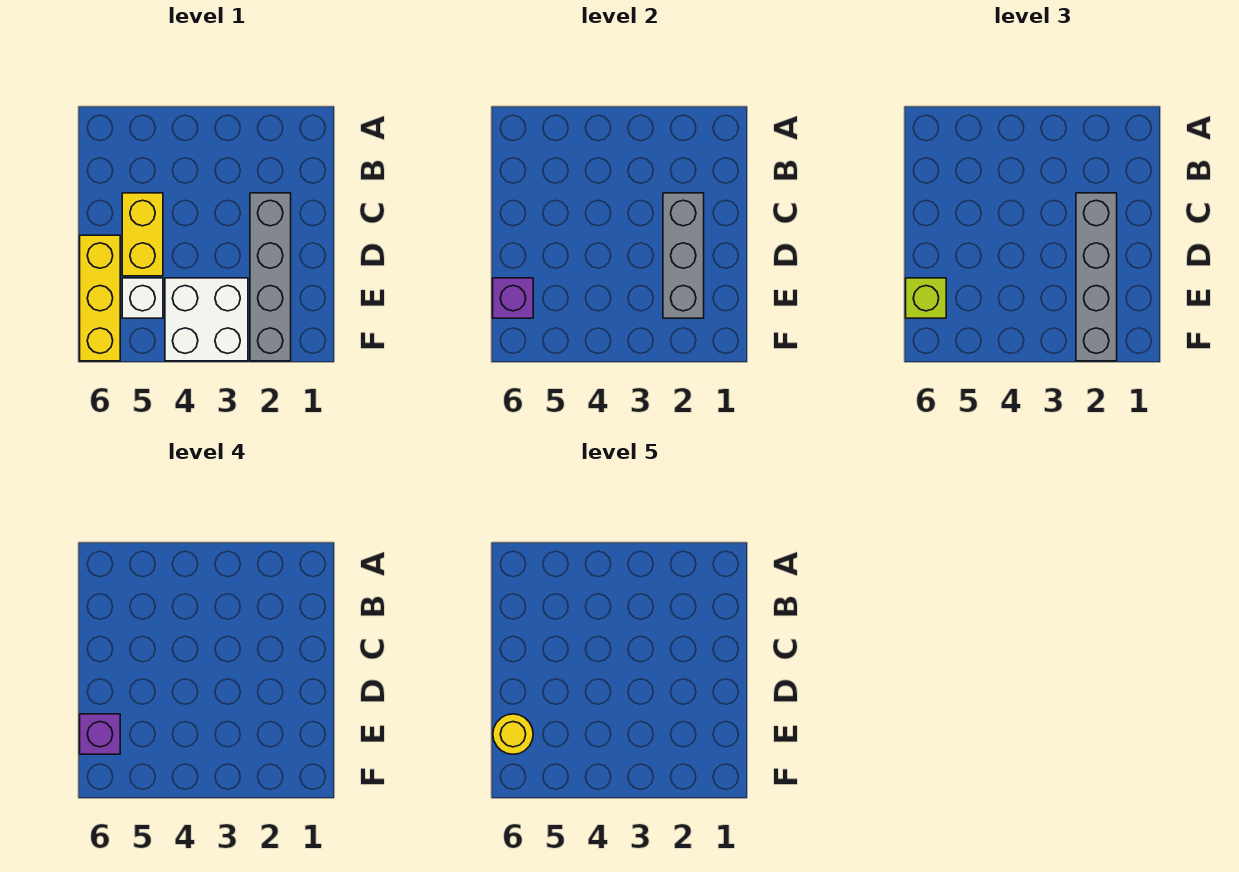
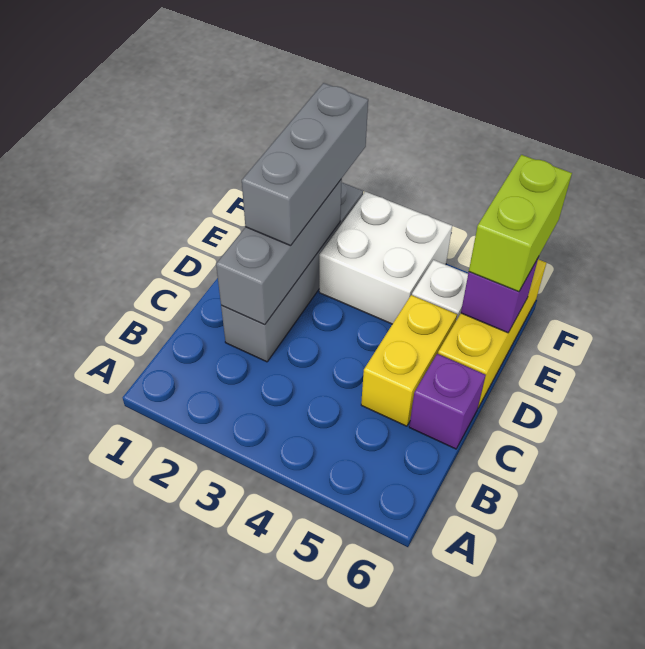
grey brick C2:F2 level 3 -> grey brick D2:F2 level 3
lime brick E6 level 3 -> lime brick E6:F6 level 3
purple brick E6 level 4 -> purple brick C6 level 1
yellow round brick E6 level 5 -> none

